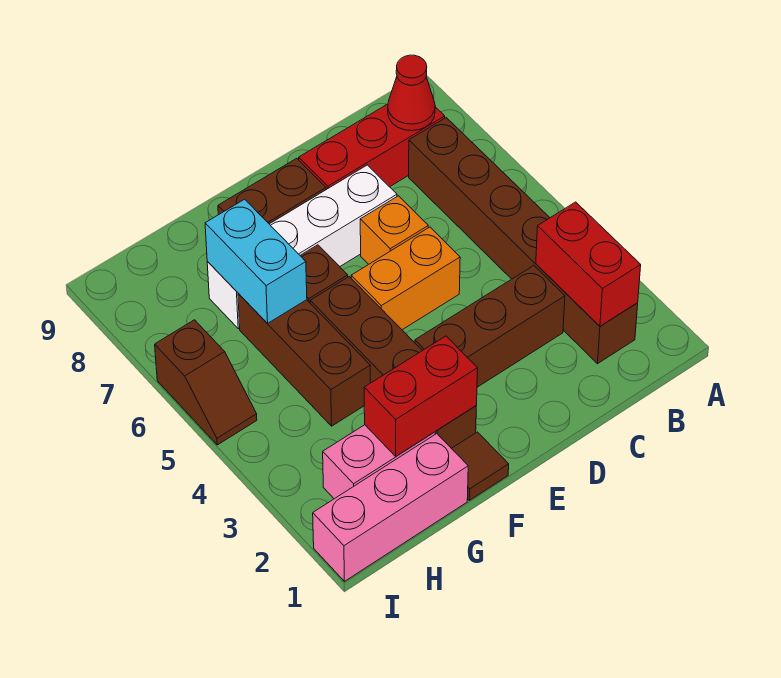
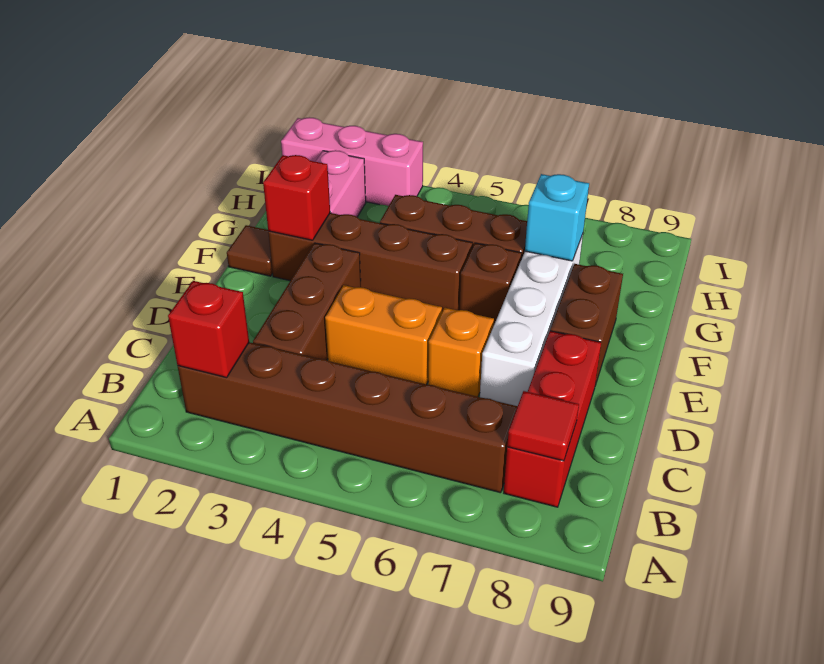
red brick B2:B3 level 2 -> red brick B2 level 2
red cone B8 level 2 -> red tile B8 level 2
orange brick D5:E5 level 1 -> orange brick D4:D5 level 1
red brick F2:G2 level 2 -> red brick F2 level 2
pink brick G1:I1 level 1 -> pink brick I1:I3 level 1
cyan brick G6:G7 level 2 -> cyan brick G7 level 2
brown slope I5:I6 level 1 top 6 -> none

